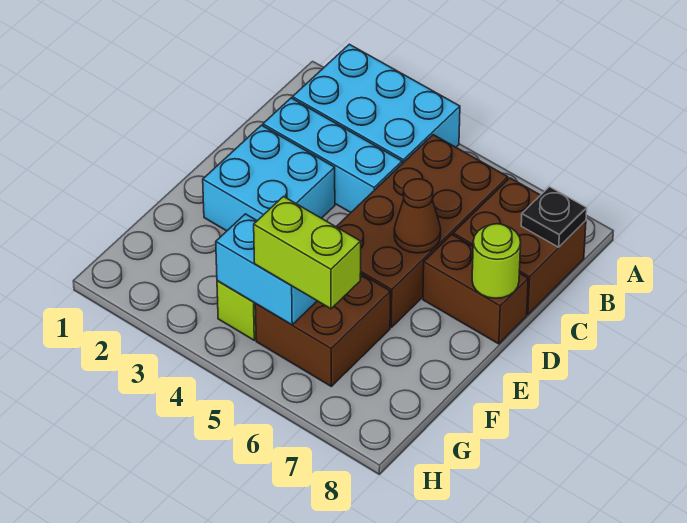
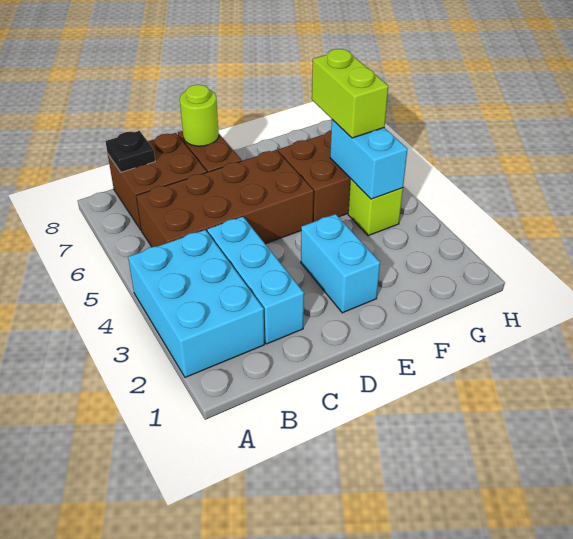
cyan brick D2:E3 level 1 -> cyan brick E2:E3 level 1
brown cone D6 level 2 -> none

